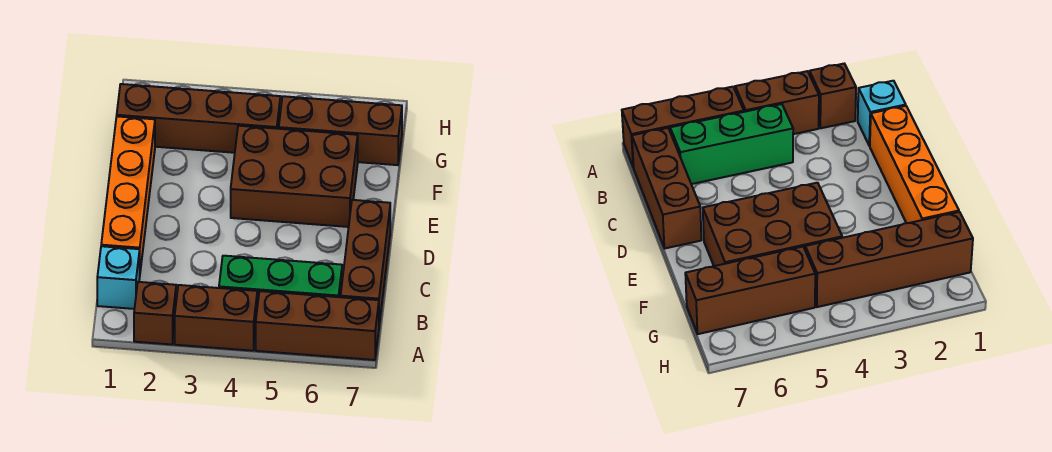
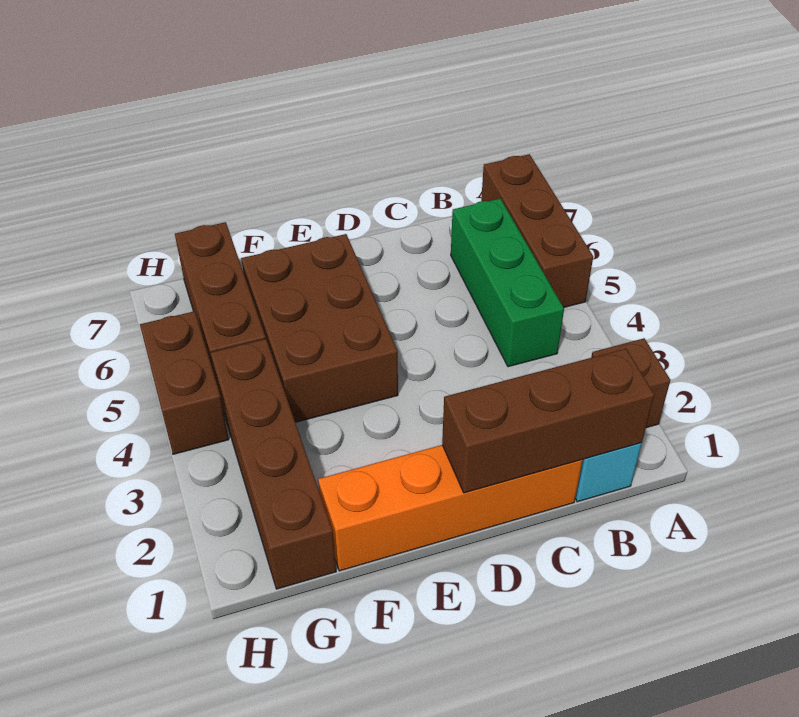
brown brick A3:A4 level 1 -> brown brick H4:H5 level 1
brown brick B7:D7 level 1 -> brown brick B1:D1 level 2

